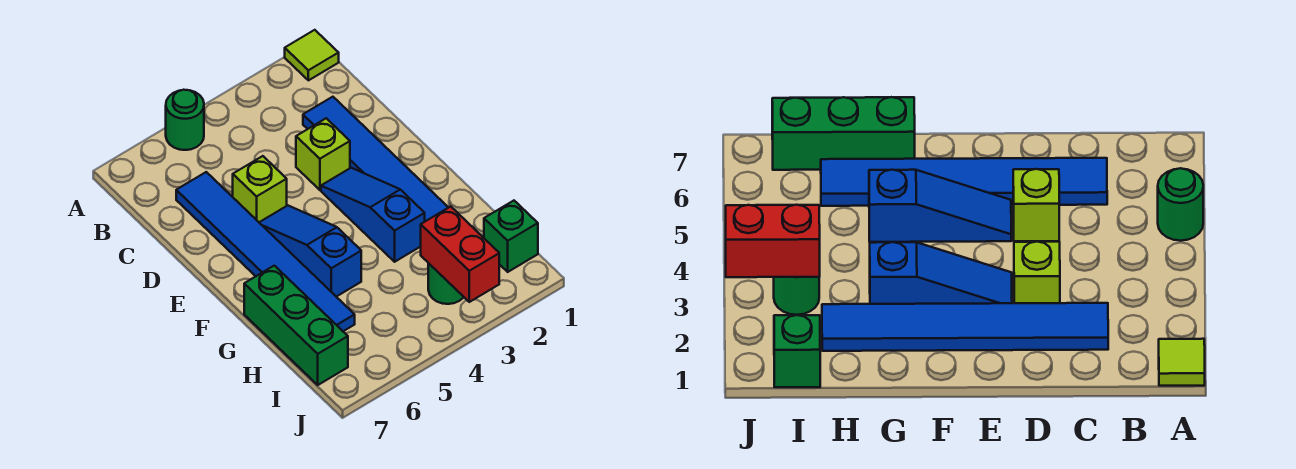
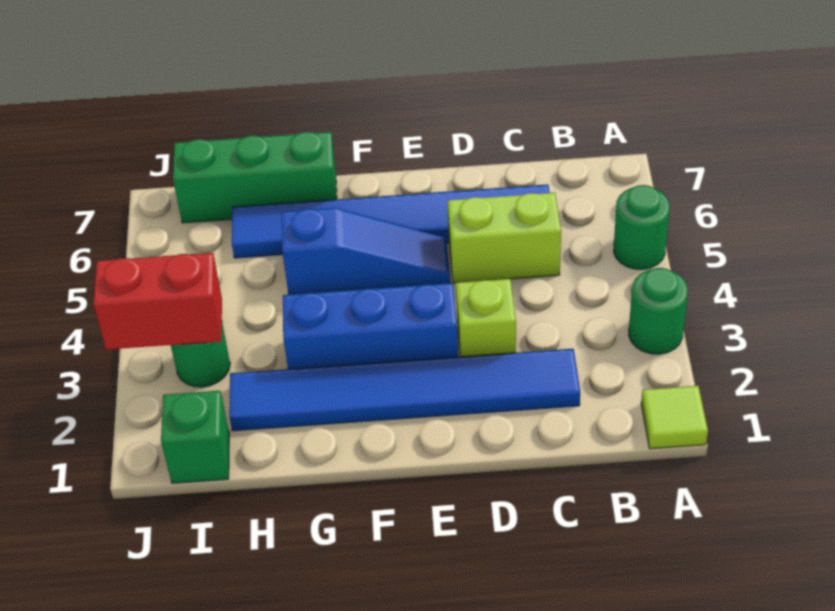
none -> green round brick A3 level 1
lime brick D5 level 1 -> lime brick C5:D5 level 1
blue slope E3:G3 level 1 top G -> blue brick E3:G3 level 1

